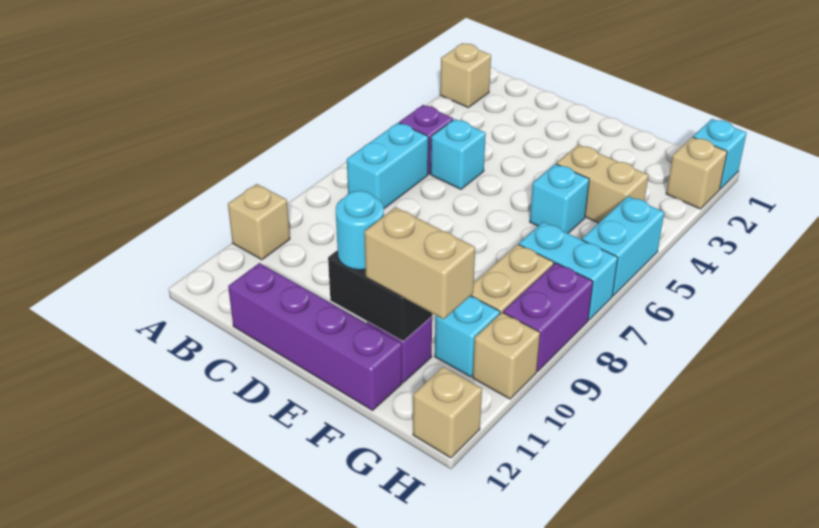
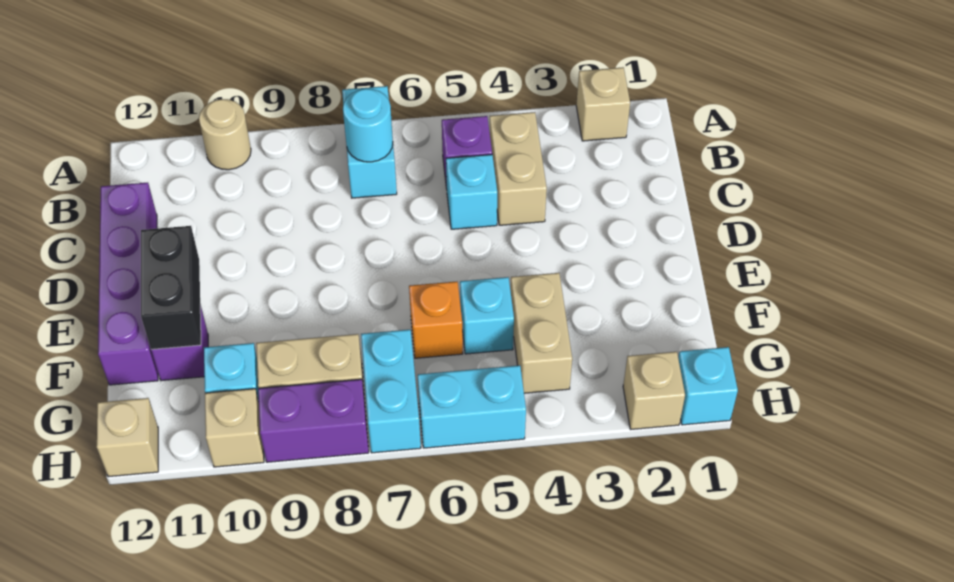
tan brick A10 level 1 -> tan round brick A10 level 1
cyan brick B6:B7 level 1 -> cyan brick A7:B7 level 1
cyan round brick E11 level 3 -> cyan round brick B7 level 2
none -> orange brick F6 level 1
tan brick F11:G11 level 3 -> tan brick B4:C4 level 1

